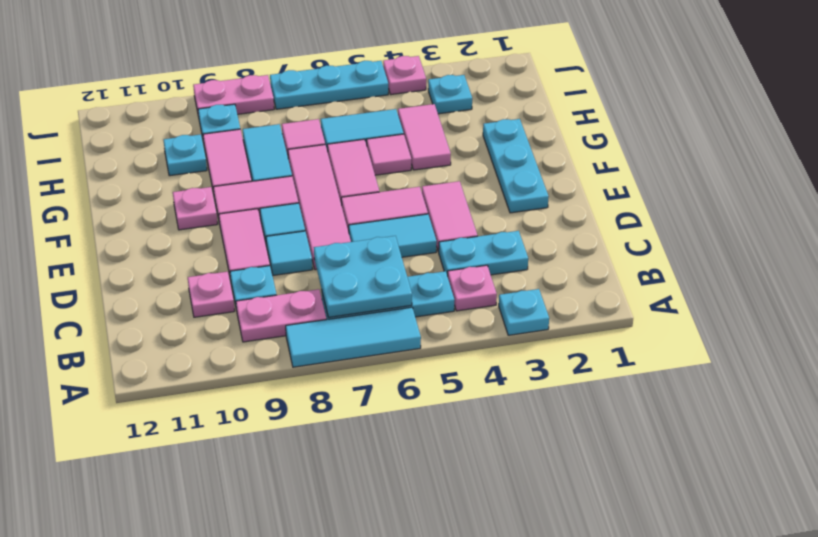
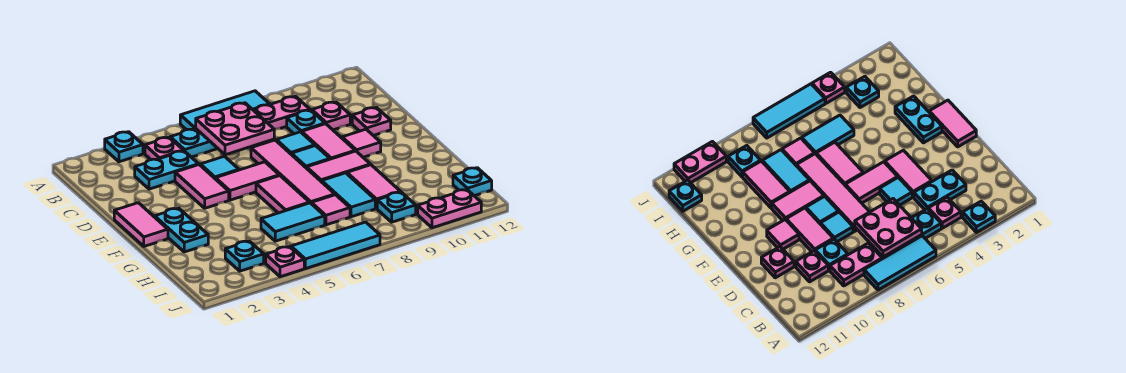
cyan plate B6:C7 level 2 -> pink plate B6:C7 level 2
cyan tile D5:D6 level 1 -> cyan tile D5 level 1
cyan plate E2:G2 level 1 -> cyan plate F2:G2 level 1
pink plate F10 level 1 -> pink plate D11 level 1
pink tile G4:H4 level 1 -> pink tile E1:F1 level 1
pink tile G5 level 1 -> pink tile E10 level 1
cyan plate H10 level 1 -> cyan plate I12 level 1
cyan plate J5:J7 level 1 -> cyan tile J5:J7 level 1
pink plate J8:J9 level 1 -> pink plate J10:J11 level 1

